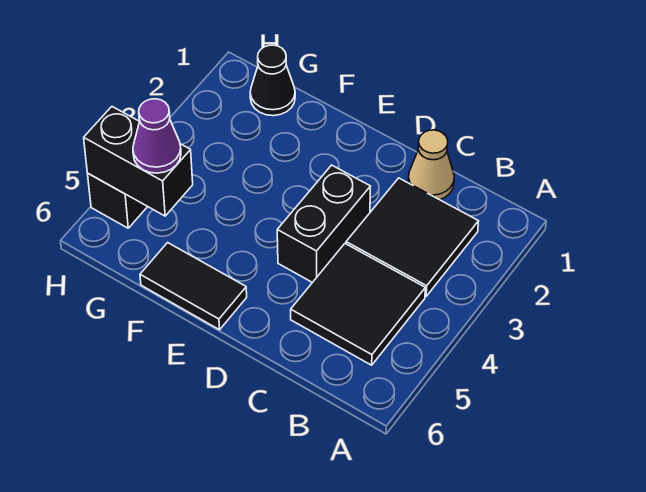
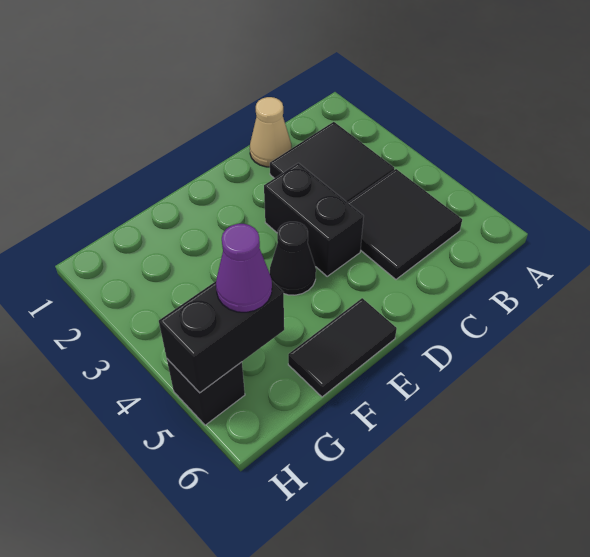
black cone G1 level 1 -> black cone E4 level 1

